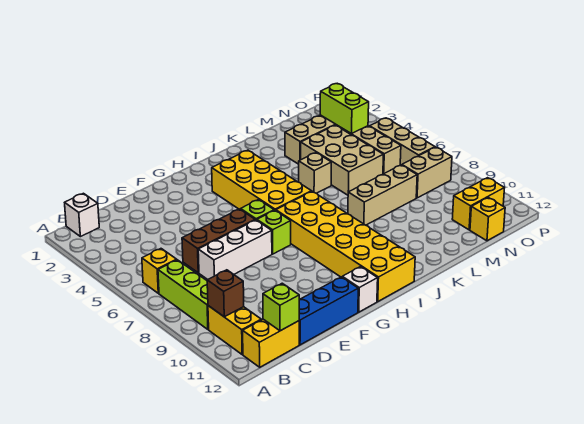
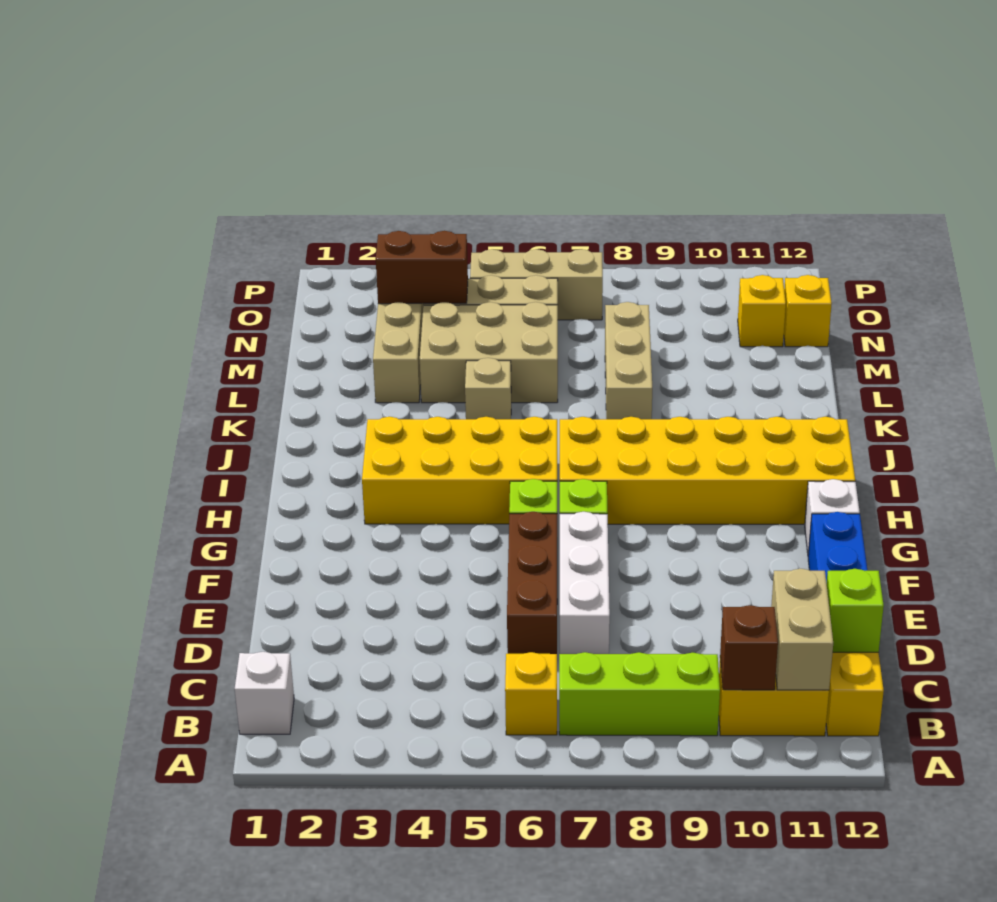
lime brick N3:N4 level 2 -> brown brick N3:N4 level 2
tan brick N8:O8 level 1 -> tan brick B11:C11 level 2
yellow brick N11:O11 level 1 -> yellow brick N11 level 1

